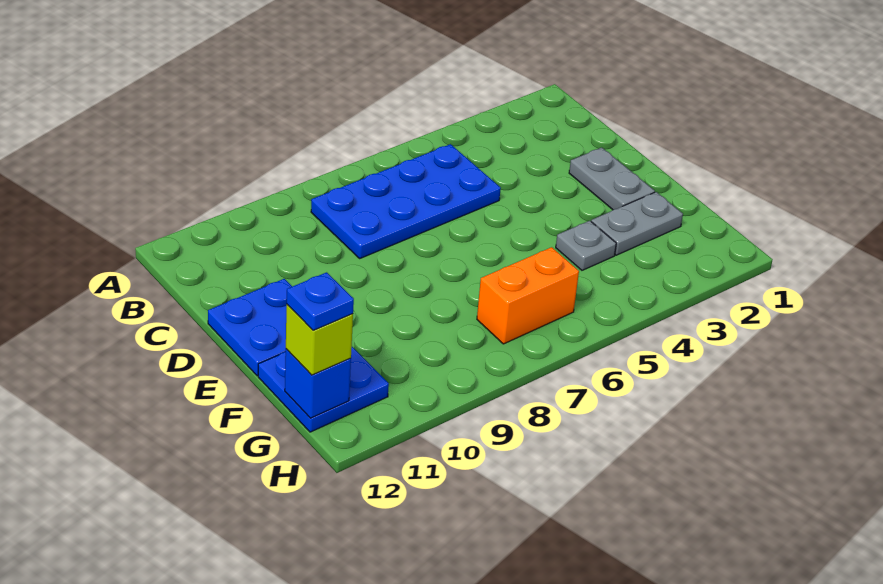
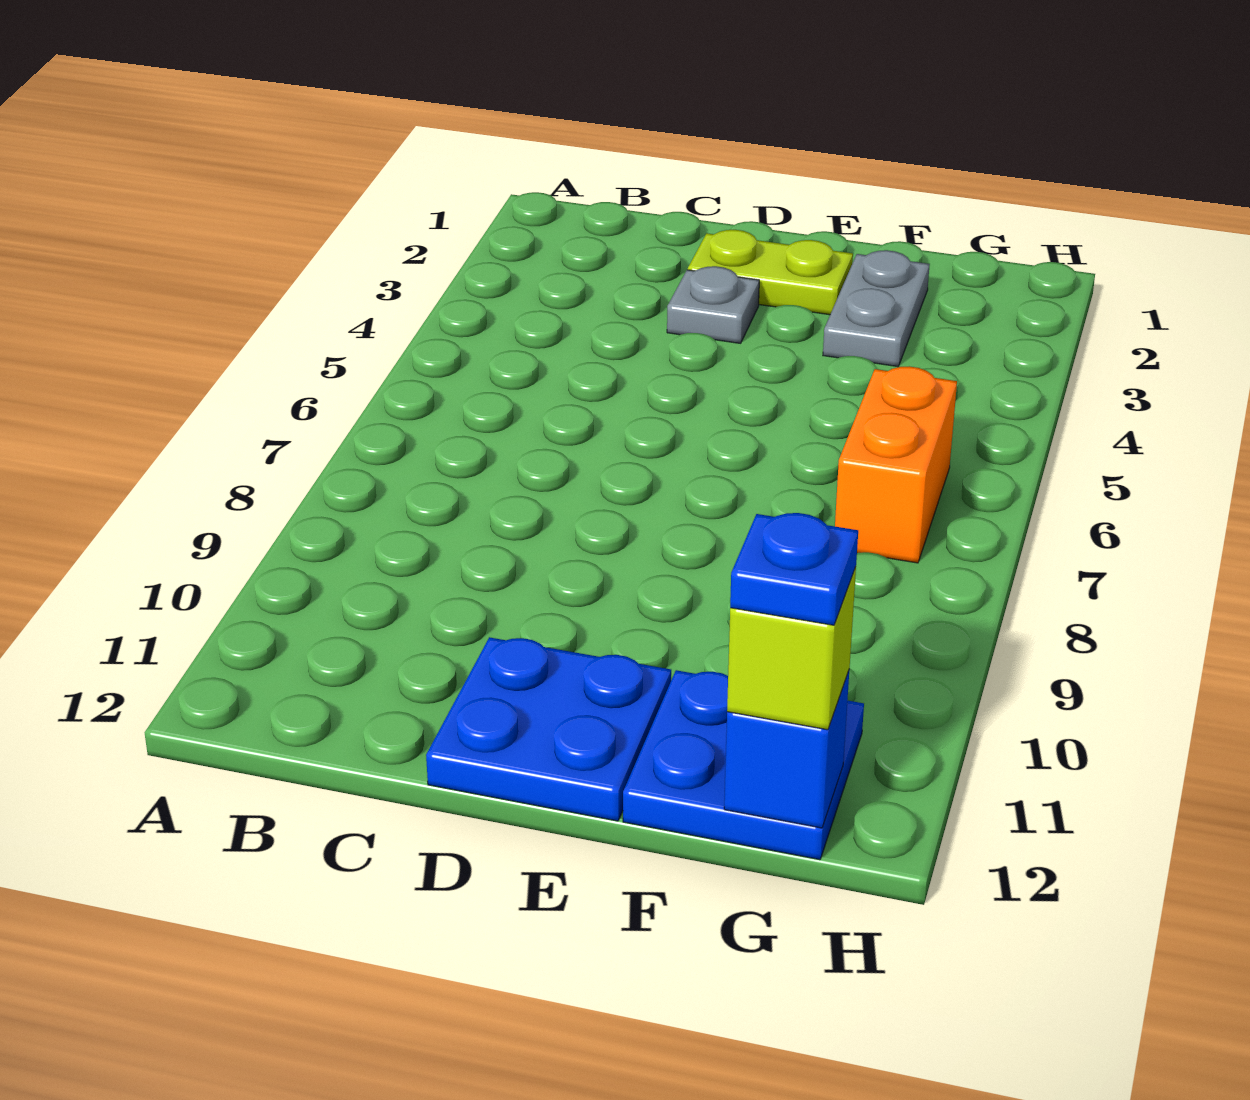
blue plate B5:C8 level 1 -> none
grey plate D2:E2 level 1 -> lime plate D2:E2 level 1
grey plate F4 level 1 -> grey plate D3 level 1

